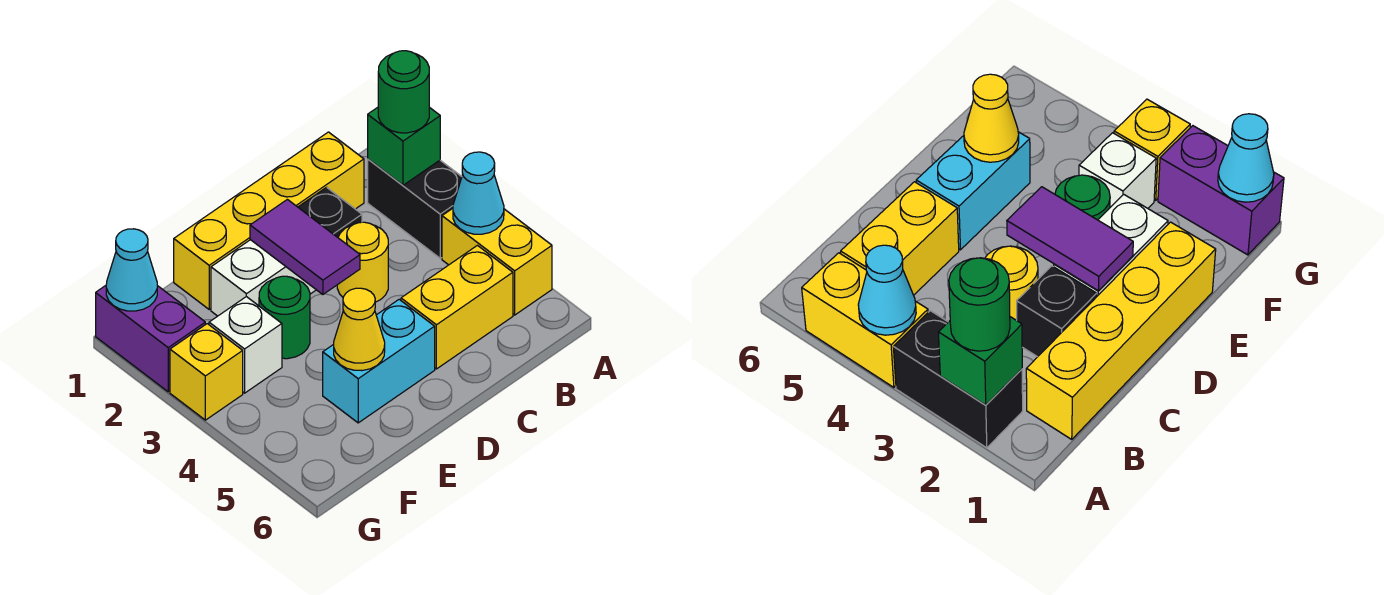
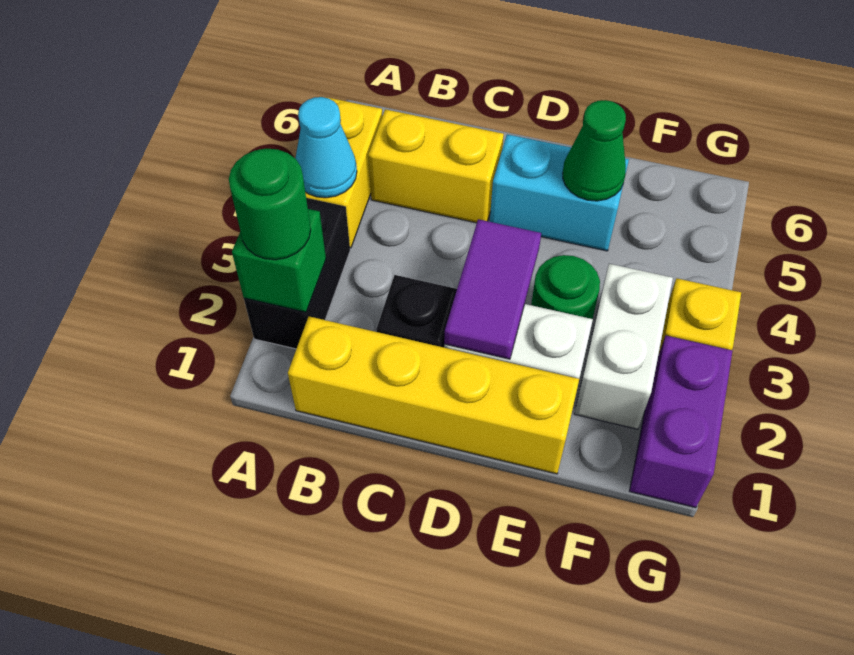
yellow round brick C3 level 1 -> none
yellow cone E5 level 2 -> green cone E5 level 2
white brick F3 level 1 -> white brick F2:F3 level 1
cyan cone G1 level 2 -> none

